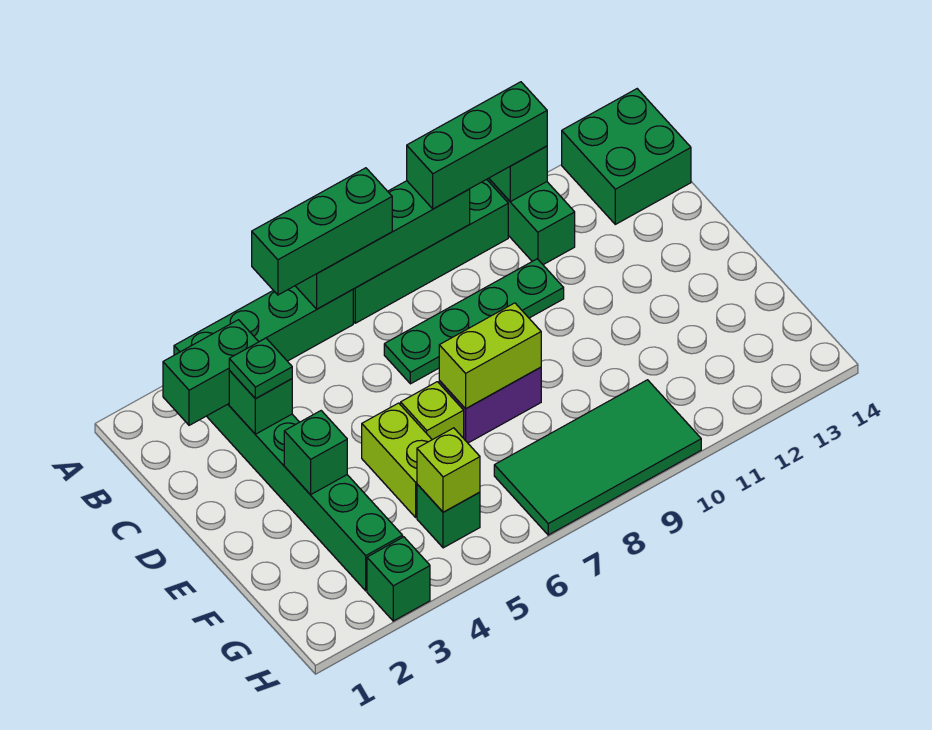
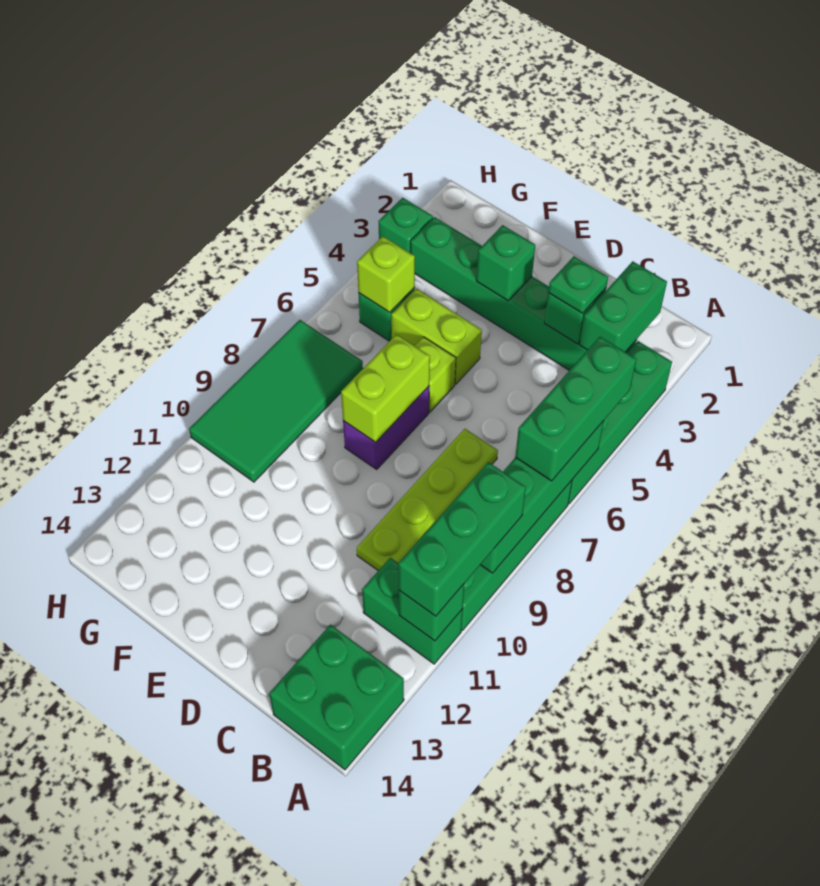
green plate C7:C10 level 1 -> lime plate C7:C10 level 1

